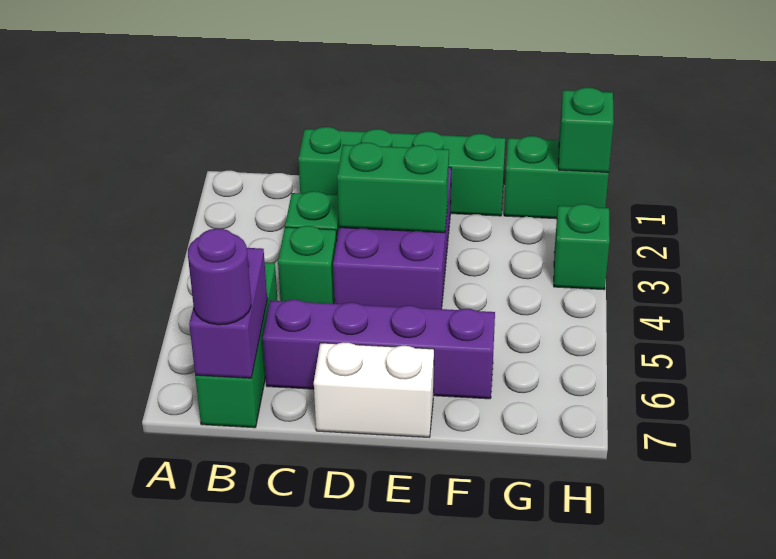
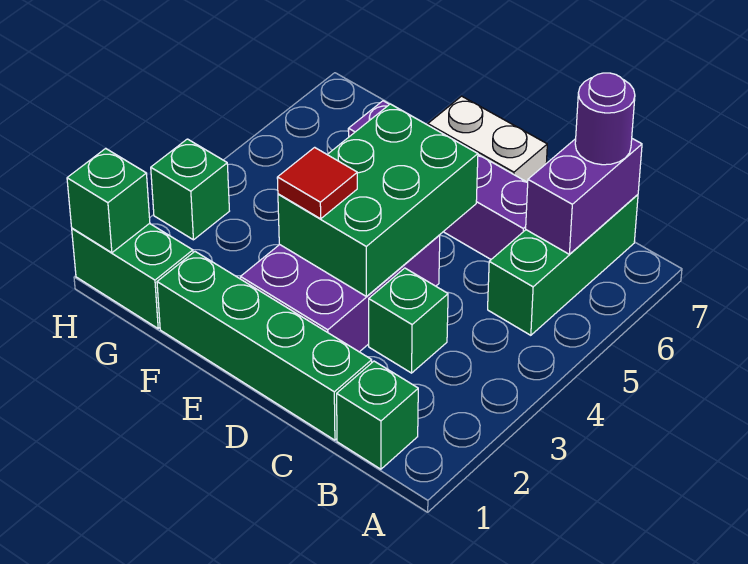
green brick C4 level 1 -> green brick B1 level 1
green brick D3:E3 level 2 -> green brick D3:E5 level 2
none -> red tile E3 level 3

